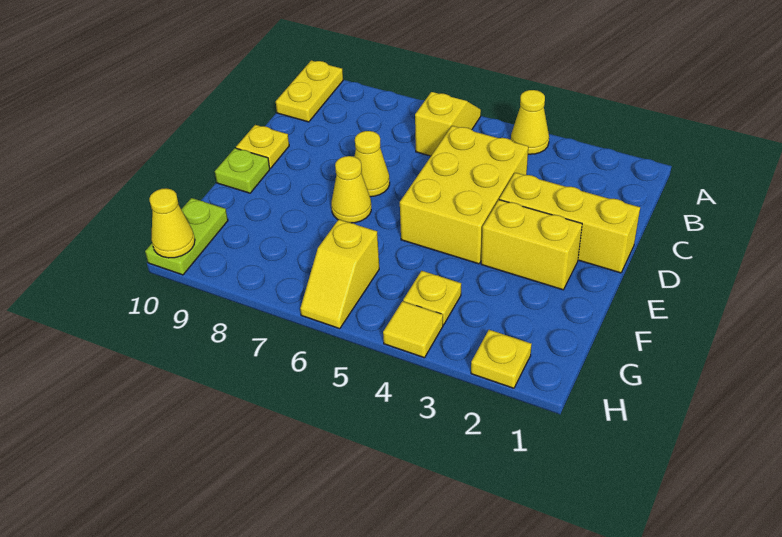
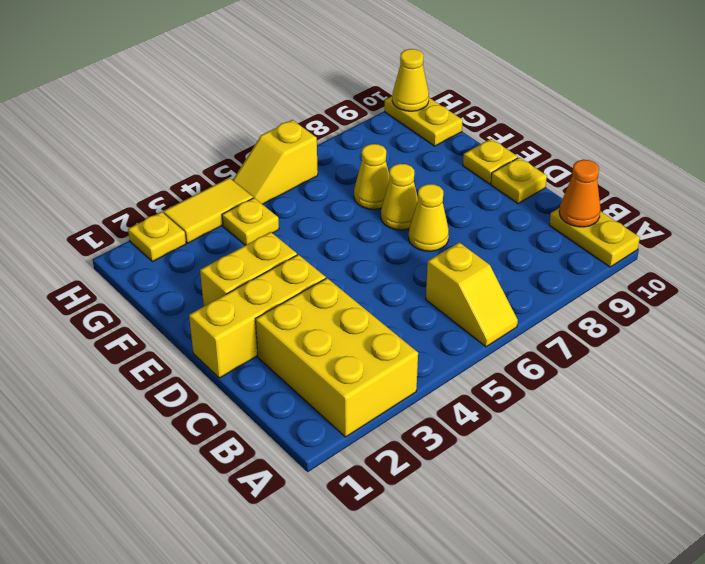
yellow cone A4 level 1 -> yellow cone F7 level 1
none -> orange cone B10 level 2
yellow brick C4:E5 level 1 -> yellow brick A2:C3 level 1
lime plate E10 level 1 -> yellow plate E10 level 1
yellow slope G6:H6 level 1 top G -> yellow slope H5:H6 level 1 top 6
lime plate G10:H10 level 1 -> yellow plate G10:H10 level 1
yellow tile H4 level 1 -> yellow tile H3:H4 level 1

